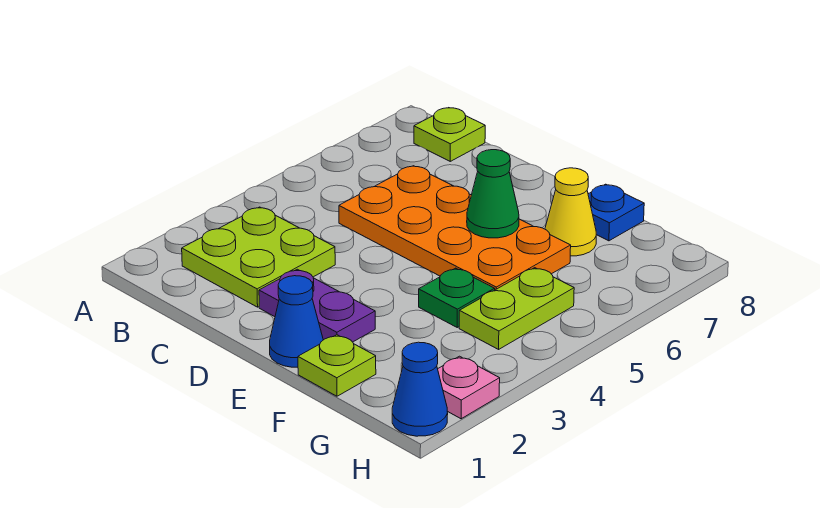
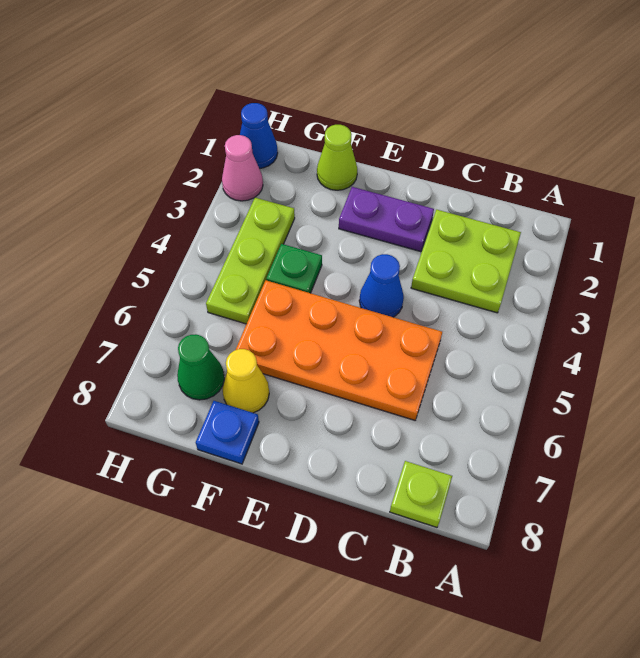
blue cone E1 level 1 -> blue cone D4 level 1
green cone E6 level 2 -> green cone G7 level 1
lime plate F1 level 1 -> lime cone F1 level 1
lime plate G4:G5 level 1 -> lime plate G3:G5 level 1
pink plate H2 level 1 -> pink cone H2 level 1

